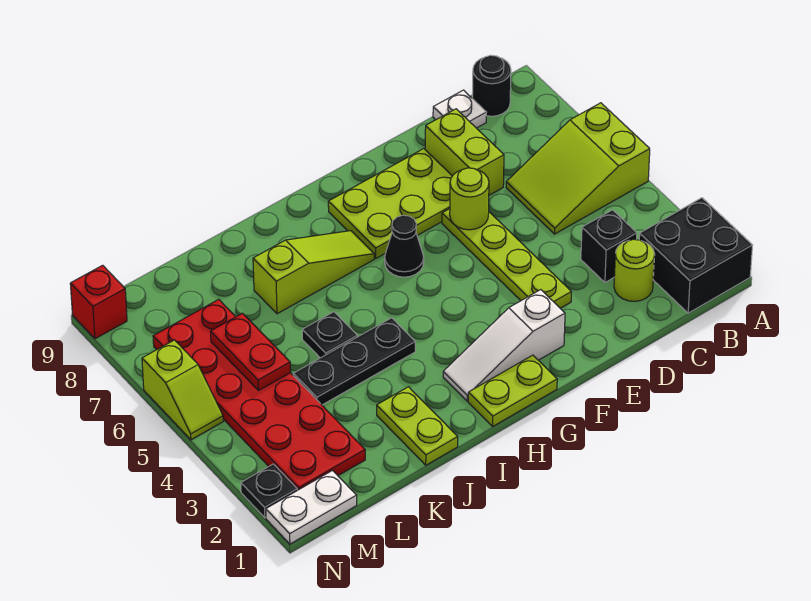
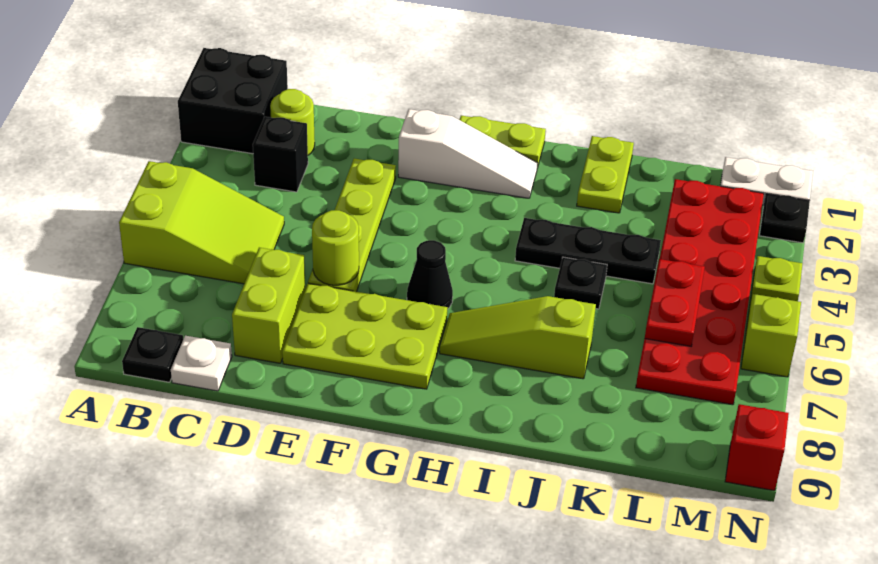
black round brick B9 level 1 -> black plate B9 level 1
none -> lime plate N4 level 1

